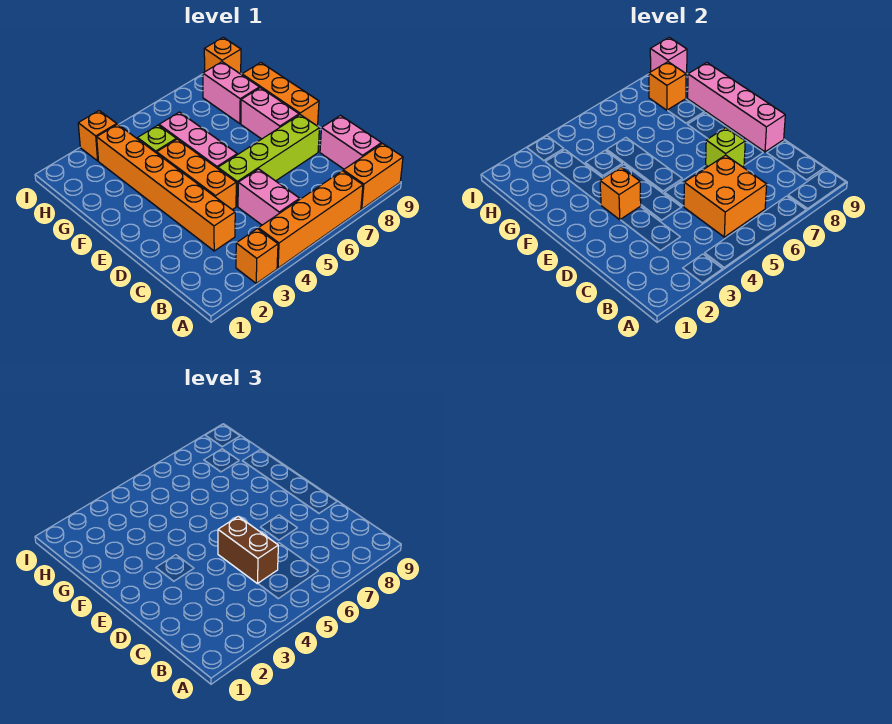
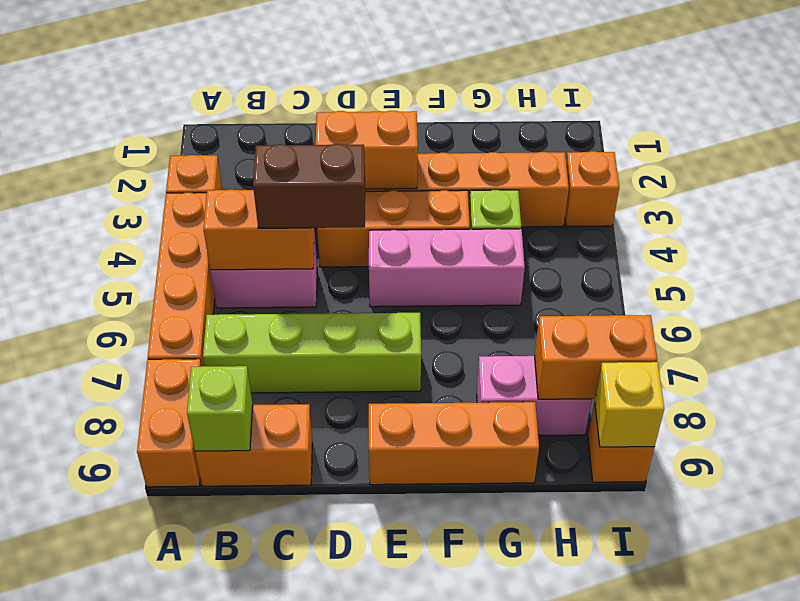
orange brick B5:C6 level 2 -> orange brick B5:C5 level 2
pink brick B9:C9 level 1 -> orange brick B9:C9 level 1
lime brick D5:D8 level 1 -> lime brick B7:E7 level 1
lime brick D7 level 2 -> lime brick B9 level 2
pink brick D9:G9 level 2 -> none
orange brick E3 level 2 -> orange brick D3:E3 level 2
pink brick E8:F8 level 1 -> none
orange brick H8 level 2 -> orange brick H8:I8 level 2
pink brick I9 level 2 -> yellow brick I9 level 2

